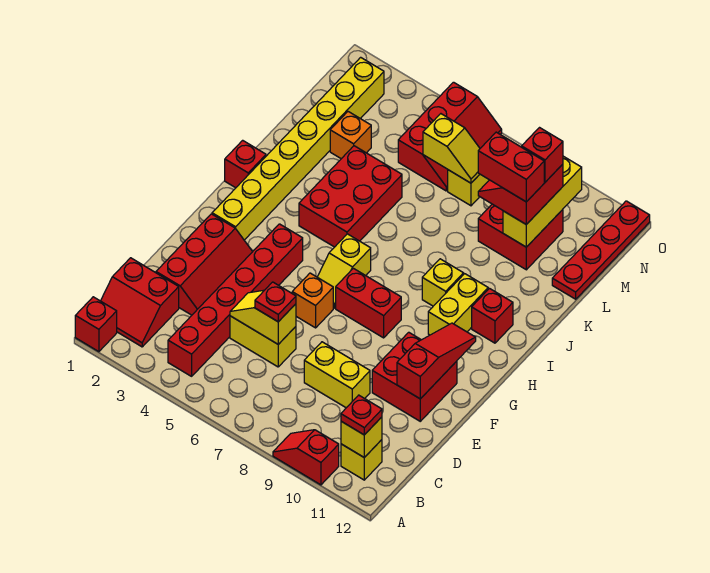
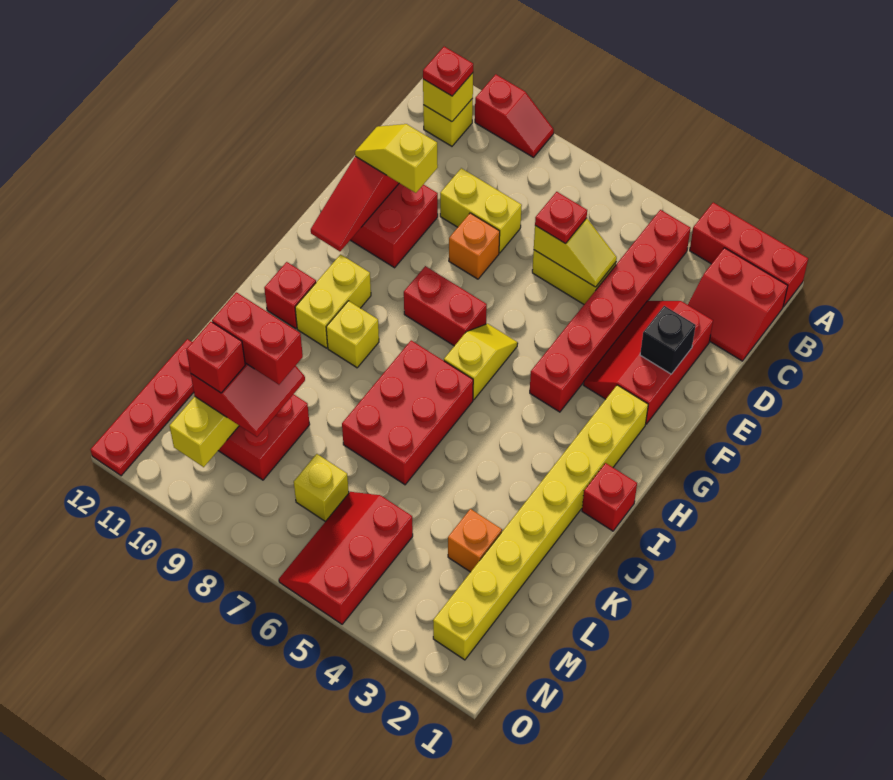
red brick A1 level 1 -> red brick A1:A3 level 1
red slope B1:C2 level 1 top C -> red slope B1:C2 level 1 top B
none -> black brick E2 level 2
orange brick F6 level 1 -> orange brick E8 level 1
red brick I4:K5 level 1 -> red brick I6:K7 level 1
yellow slope M6:M7 level 2 top 6 -> yellow slope E10:E11 level 3 top 10

